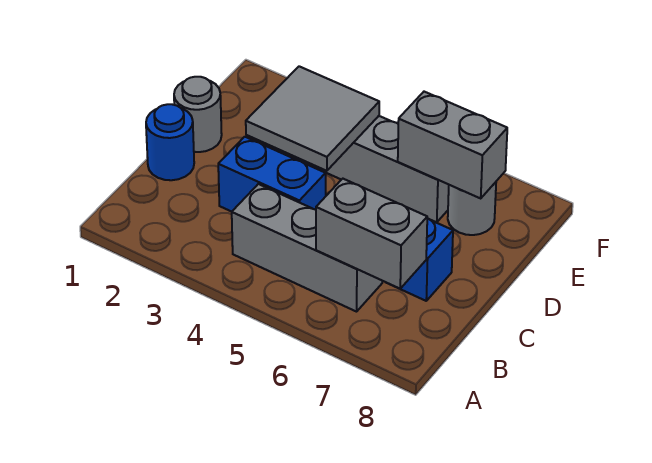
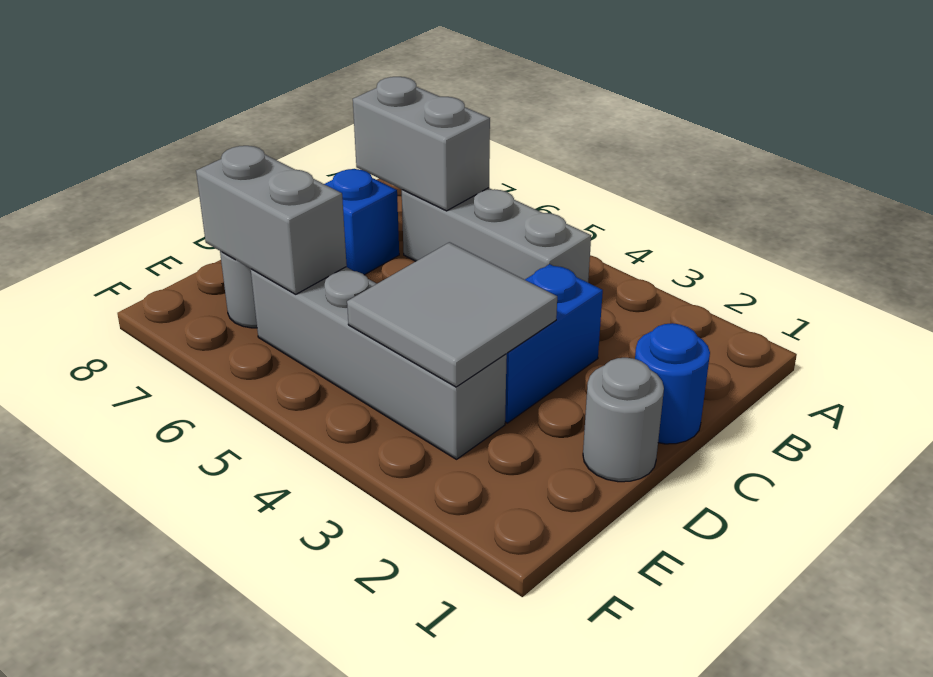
blue brick C3:C4 level 1 -> blue brick C3:D3 level 1

